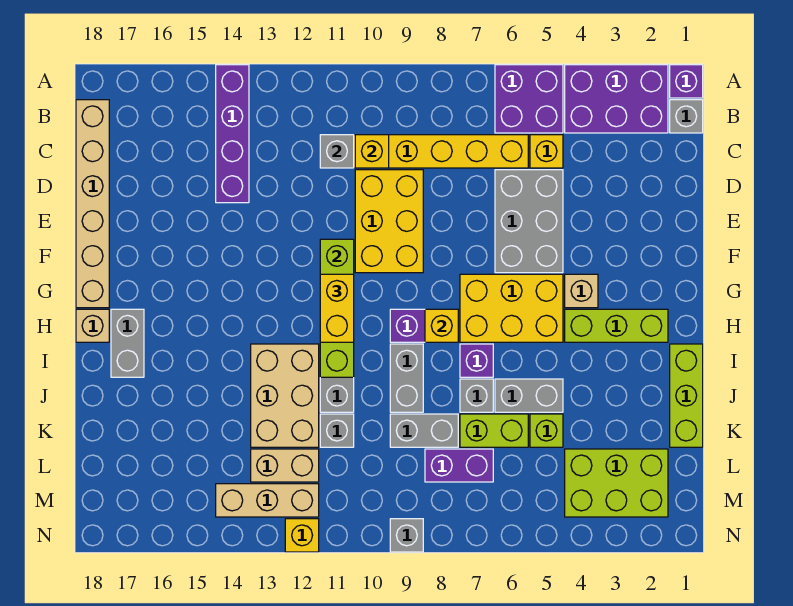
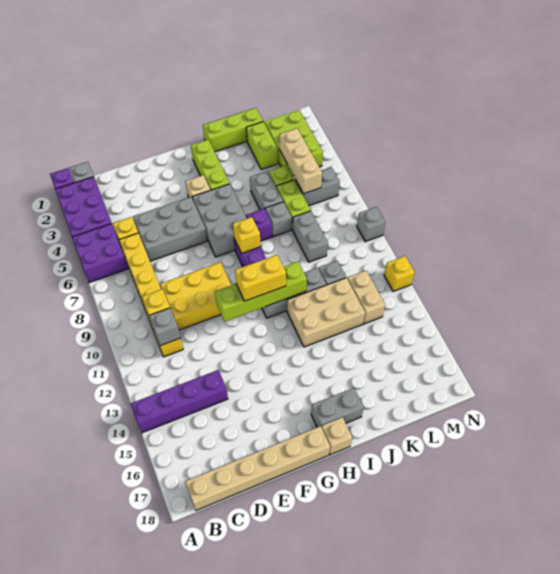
yellow brick G5:H7 level 1 -> grey brick G5:H7 level 1
grey brick I9:J9 level 1 -> grey brick L6:M6 level 1
none -> lime brick K2:K3 level 1
purple brick L7:L8 level 1 -> none
tan brick M12:M14 level 1 -> tan brick L4:L6 level 2

